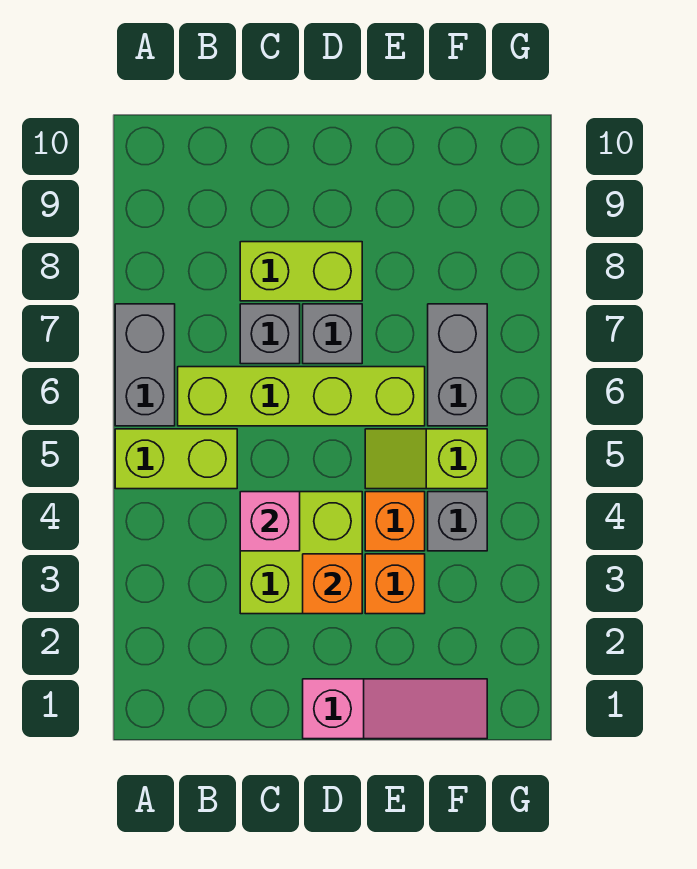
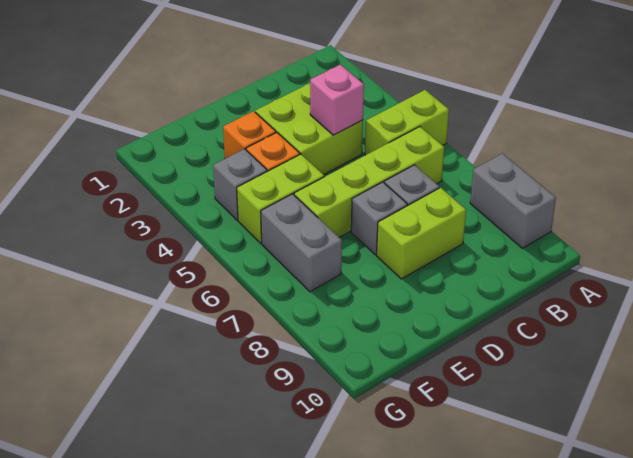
grey brick A6:A7 level 1 -> grey brick A8:A9 level 1
pink slope D1:F1 level 1 top D -> none
orange brick D3 level 2 -> none
lime slope E5:F5 level 1 top F -> lime brick E5:F5 level 1

